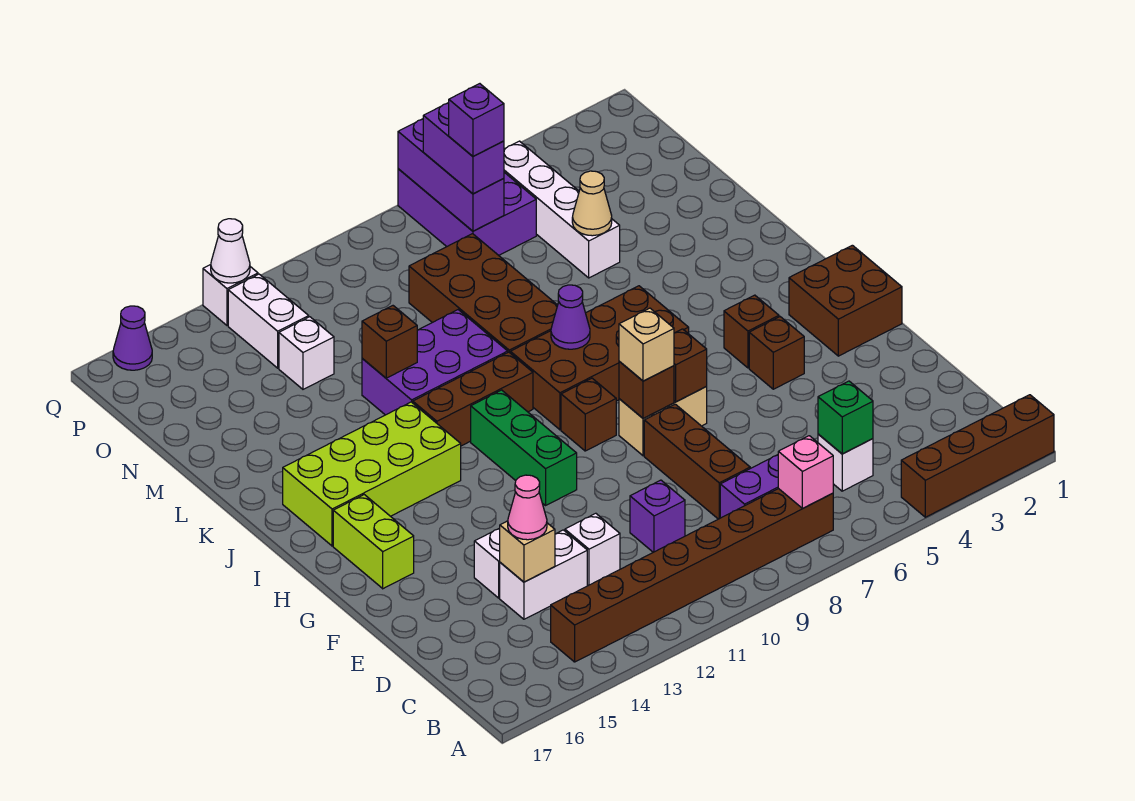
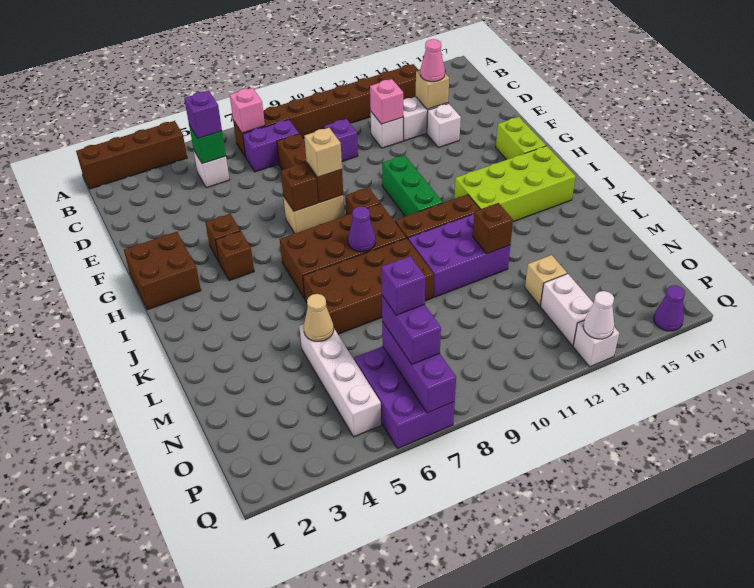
none -> purple brick C5 level 3
none -> pink brick D12 level 2
brown brick K8:N9 level 1 -> brown brick K6:L9 level 1
white brick N13 level 1 -> tan brick N13 level 1

